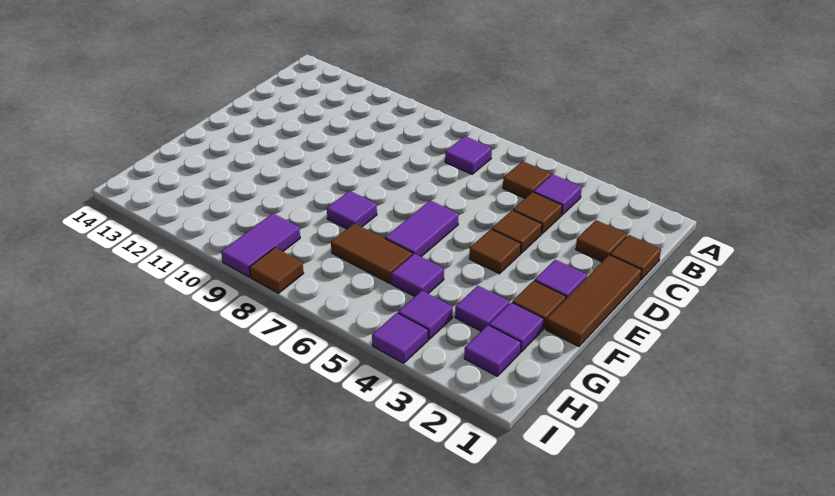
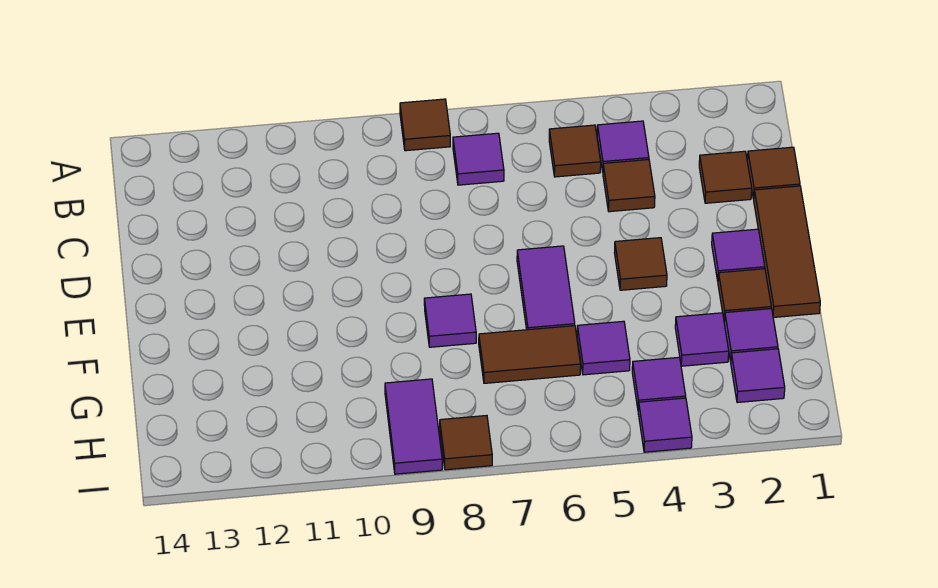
brown tile D4 level 1 -> brown tile A8 level 1

